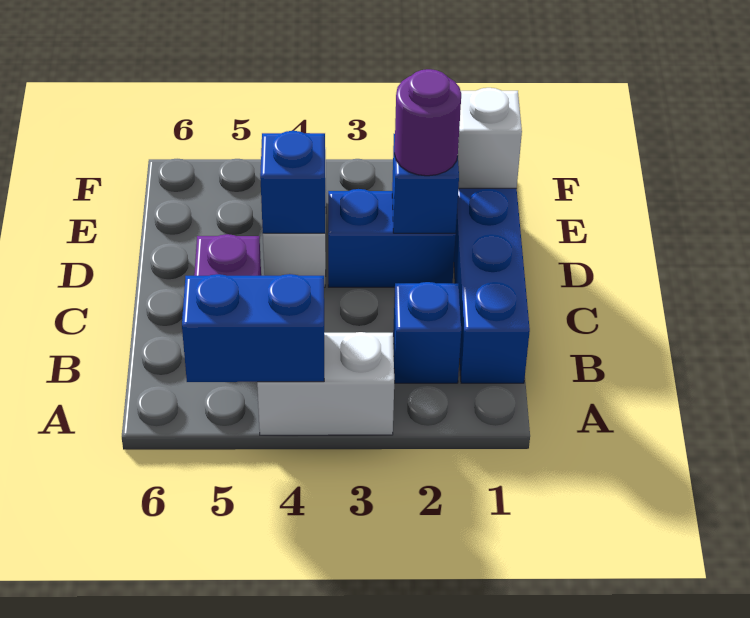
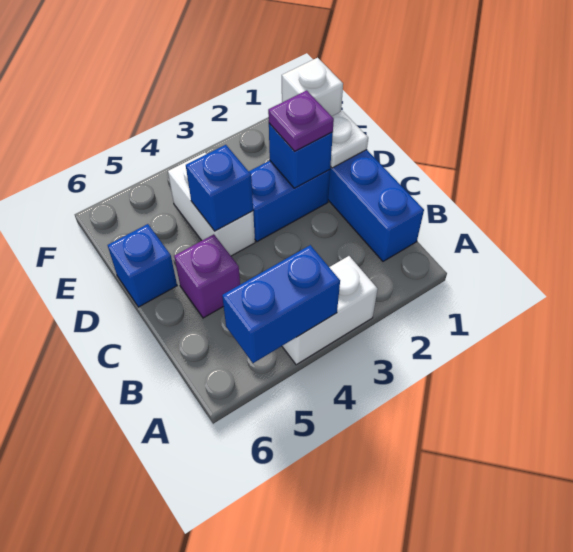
blue brick B2 level 1 -> blue brick D6 level 1
none -> white plate D1 level 2
purple round brick D2 level 3 -> purple plate D2 level 3

